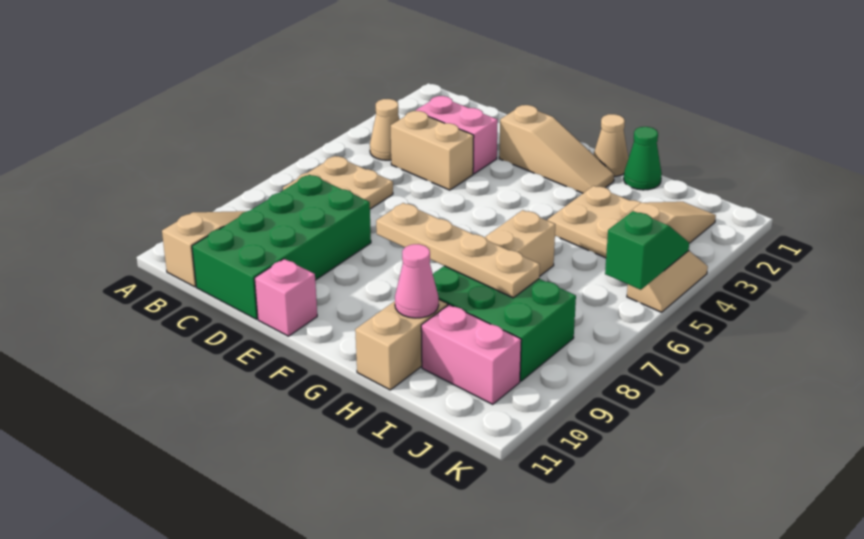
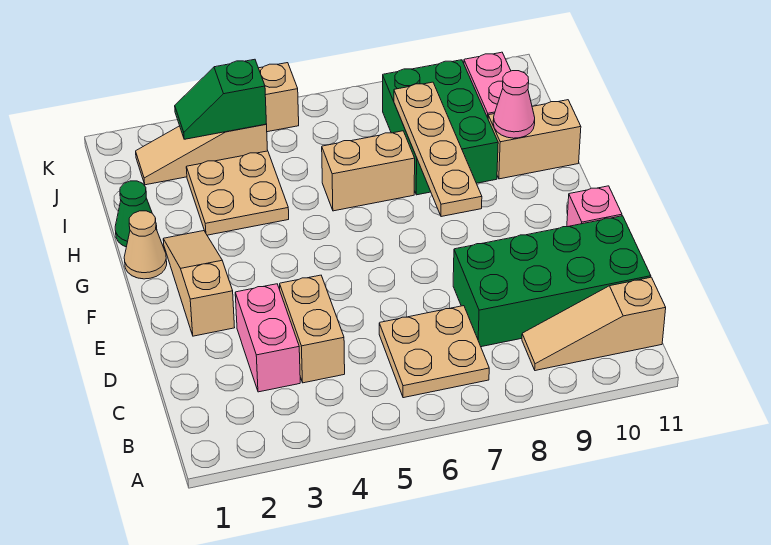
tan cone B4 level 1 -> none
green slope K5:K6 level 2 top 6 -> green slope J3:J4 level 2 top 4

